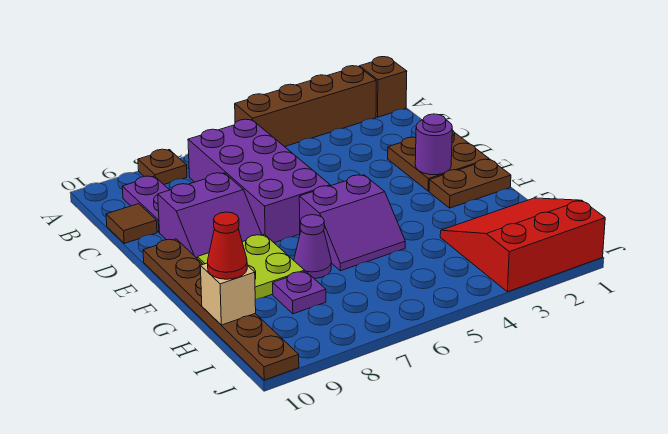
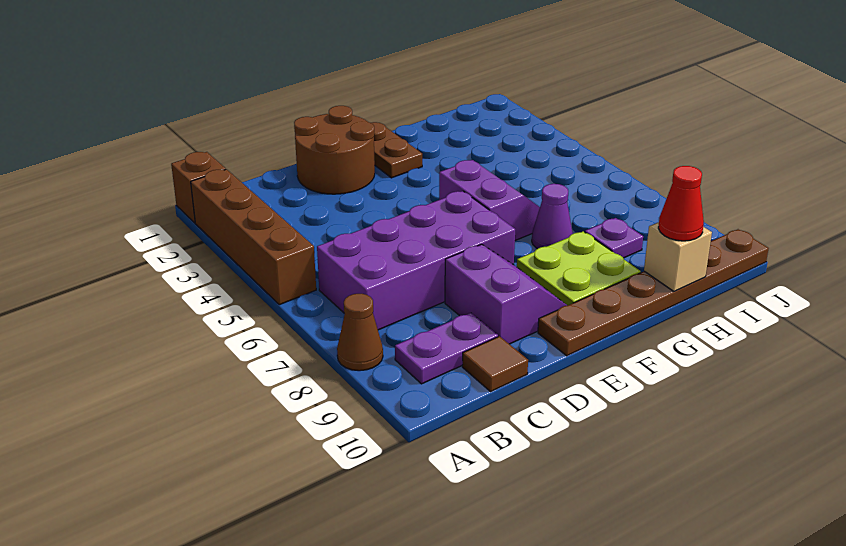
brown plate A8 level 1 -> brown cone A8 level 1
brown plate D1:E2 level 1 -> brown round brick D1:E2 level 1
purple round brick E2 level 2 -> none
red slope H1:J3 level 1 top J -> none

